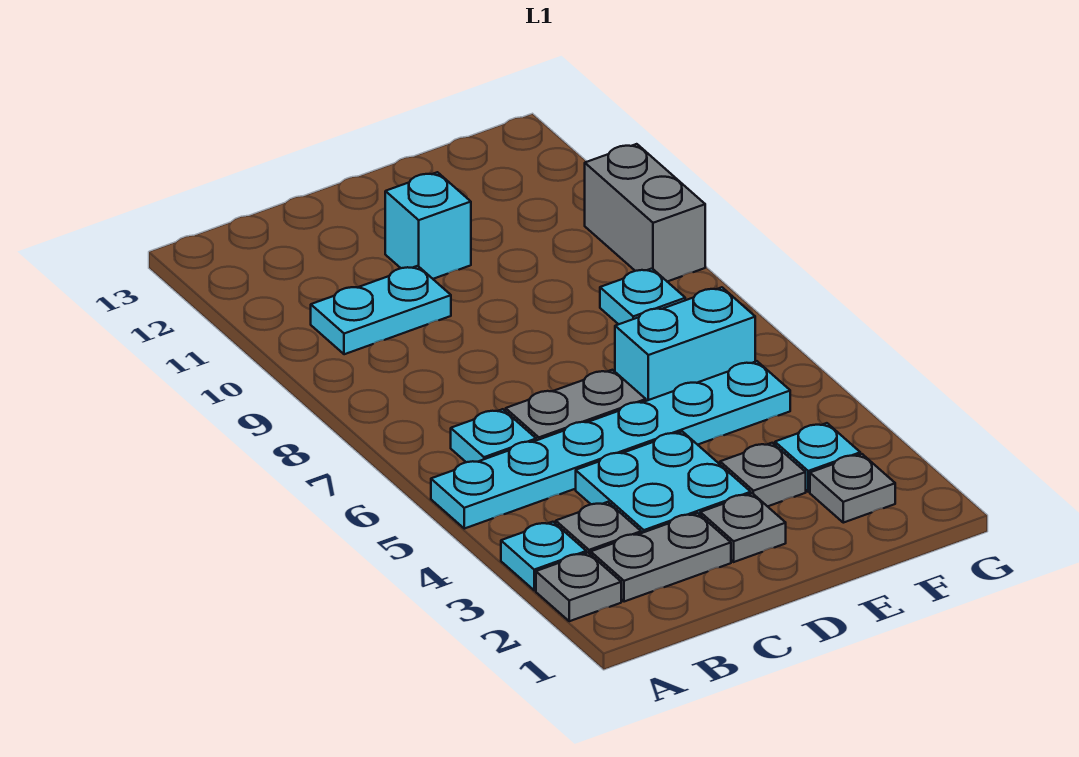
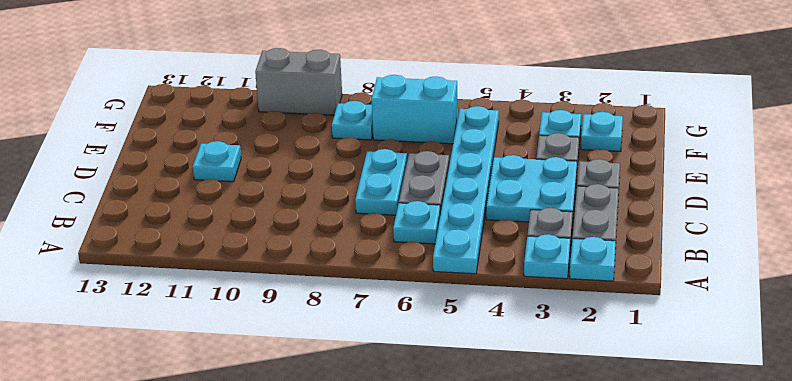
grey plate A2 level 1 -> cyan plate A2 level 1
cyan plate B10:C10 level 1 -> cyan plate C7:D7 level 1
cyan brick D11 level 1 -> cyan plate D11 level 1
cyan brick E6:F6 level 1 -> cyan brick F6:F7 level 1
grey plate F2 level 1 -> cyan plate F2 level 1

